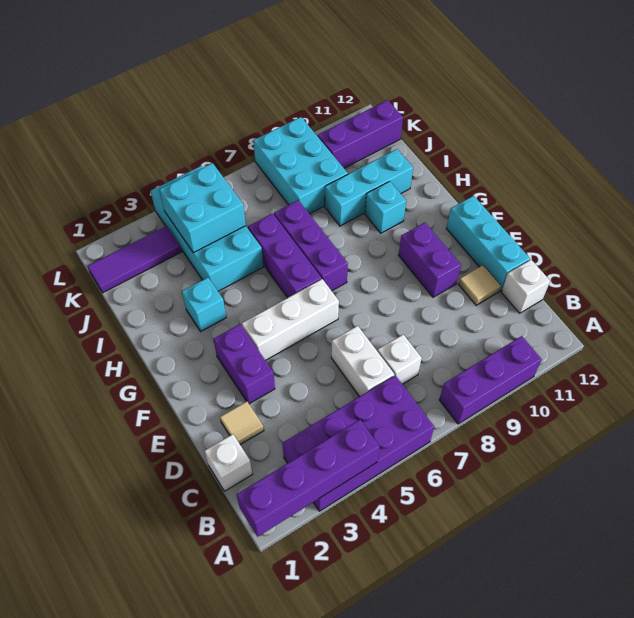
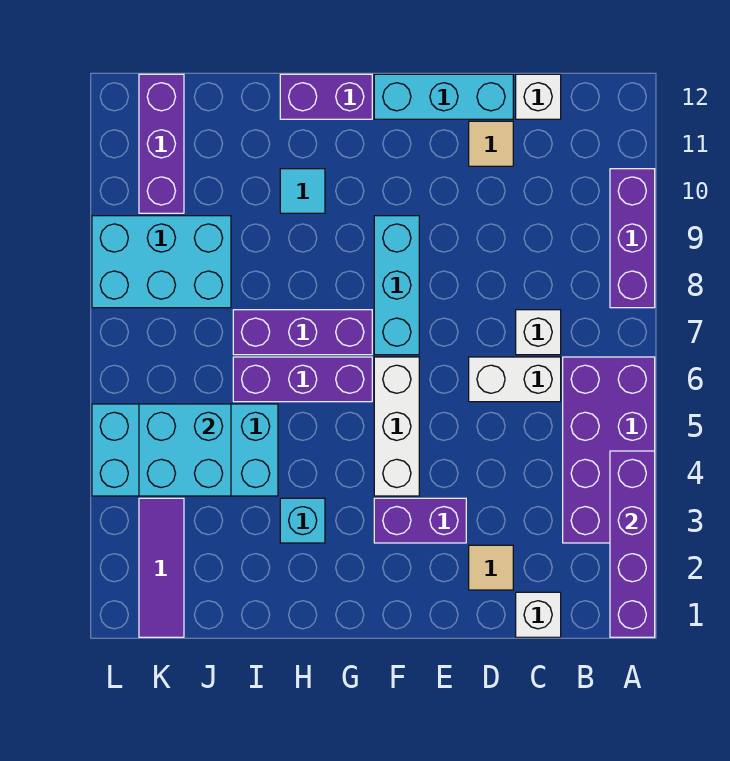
purple brick E10:F10 level 1 -> purple brick G12:H12 level 1
cyan brick H10 level 1 -> cyan tile H10 level 1
cyan brick I9:I11 level 1 -> cyan brick F7:F9 level 1

